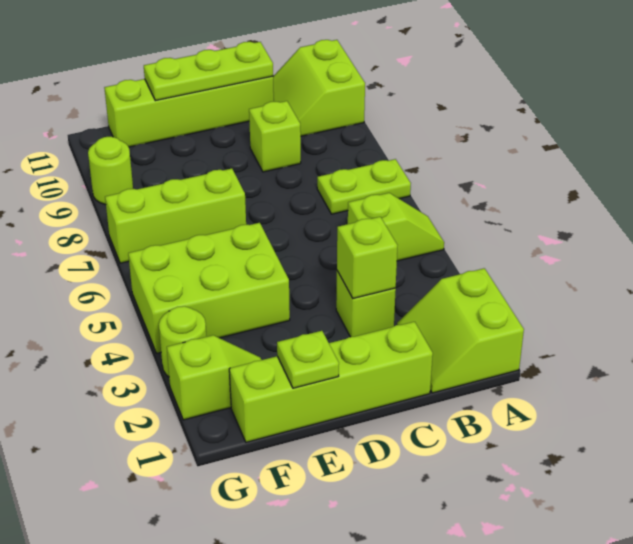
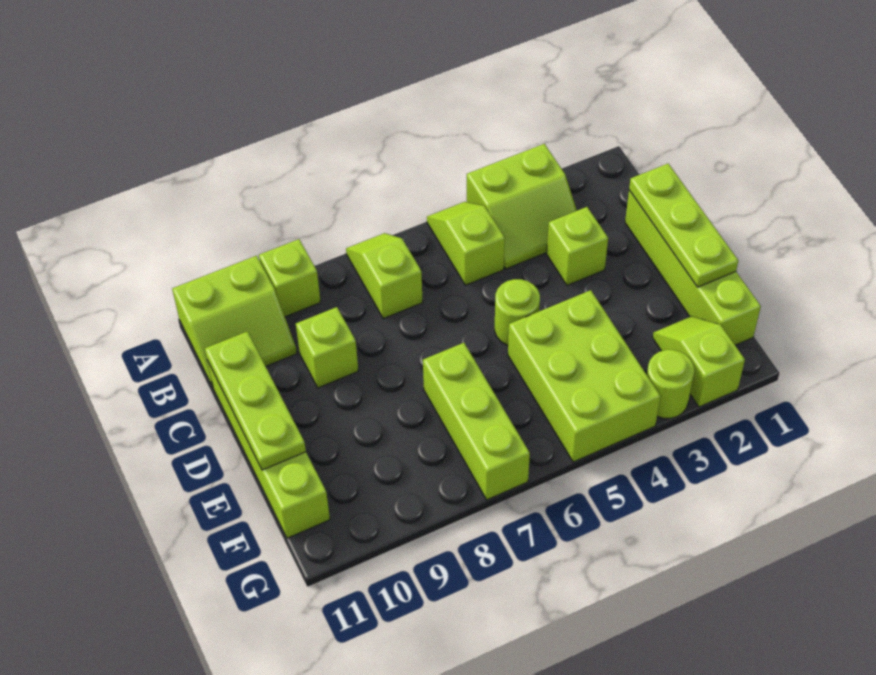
lime slope A1:B2 level 1 top A -> lime slope A3:B4 level 1 top A
lime plate A7:B7 level 1 -> lime slope A7:B7 level 1 top B
lime brick C3 level 2 -> lime brick A9 level 1
lime plate E1 level 2 -> lime plate C1:E1 level 2
lime round brick G9 level 1 -> lime round brick D5 level 1

